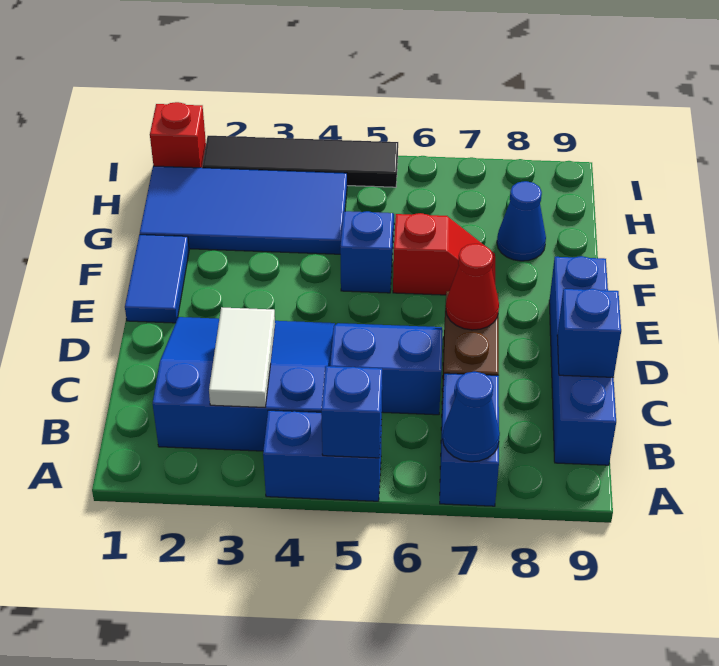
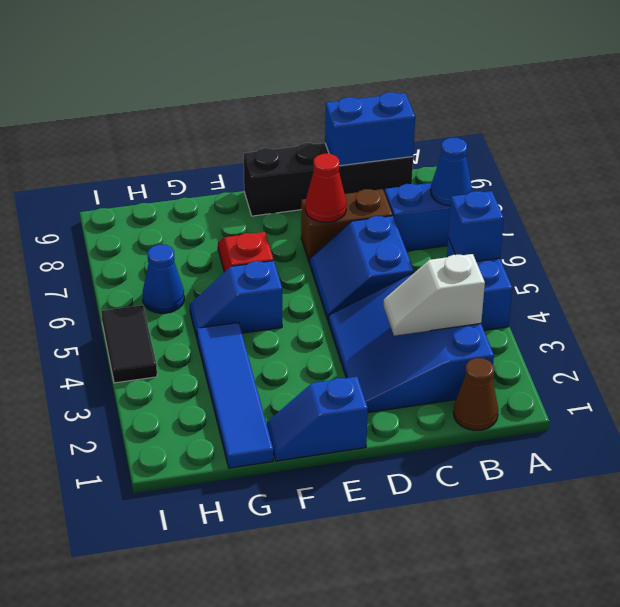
none -> brown cone B1 level 1
white tile B3:C3 level 2 -> white slope B3:C3 level 2 top B
blue brick B9:E9 level 1 -> black brick B9:E9 level 1
blue brick C9 level 2 -> blue brick B9:C9 level 2
blue tile E1:F1 level 1 -> blue slope E1:F1 level 1 top E
blue tile G1:H4 level 1 -> blue tile G1:G4 level 1
blue cone G8 level 1 -> blue cone H6 level 1
red brick I1 level 1 -> none
black tile I2:I5 level 1 -> black tile I4:I5 level 1

